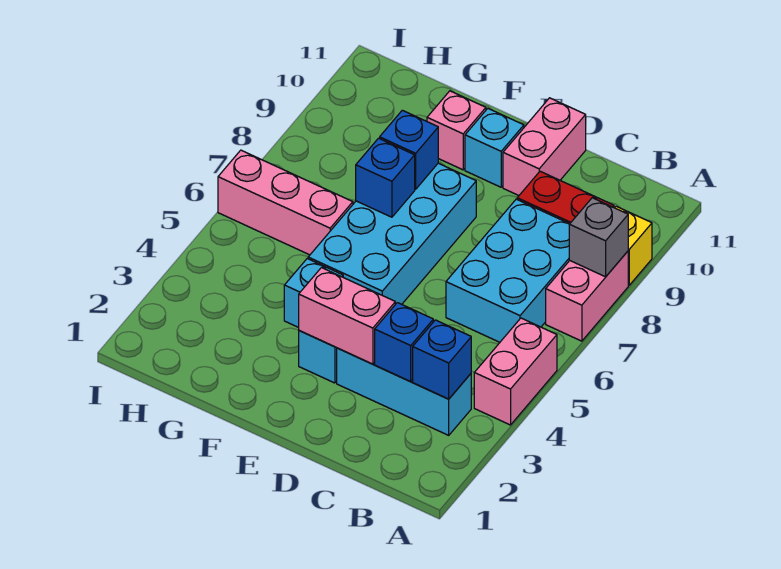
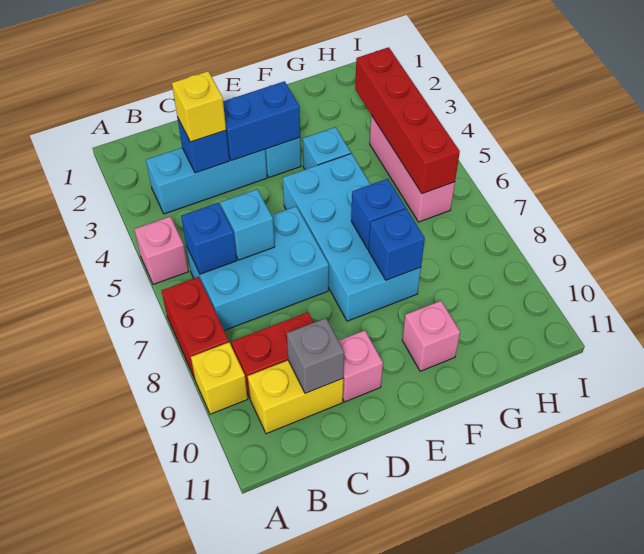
pink brick A4:A5 level 1 -> pink brick A5 level 1
pink brick A7:A8 level 1 -> red brick A7:A8 level 1
grey brick A8 level 2 -> grey brick C10 level 2
blue brick B3 level 2 -> blue brick B6 level 2
cyan brick B6:C8 level 1 -> cyan brick B6:D7 level 1
none -> yellow brick B10:C10 level 1
none -> yellow brick C3 level 3
pink brick D3:E3 level 2 -> blue brick D3:E3 level 2
pink brick D10:D11 level 1 -> pink brick D10 level 1
cyan brick E10 level 1 -> cyan brick C6 level 2
pink brick G6:I6 level 1 -> pink brick H4:H6 level 1
none -> red brick H3:H6 level 2

